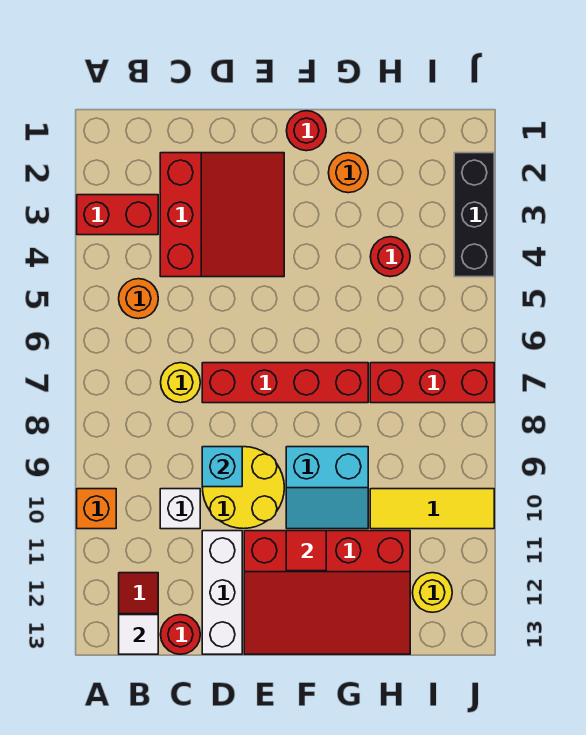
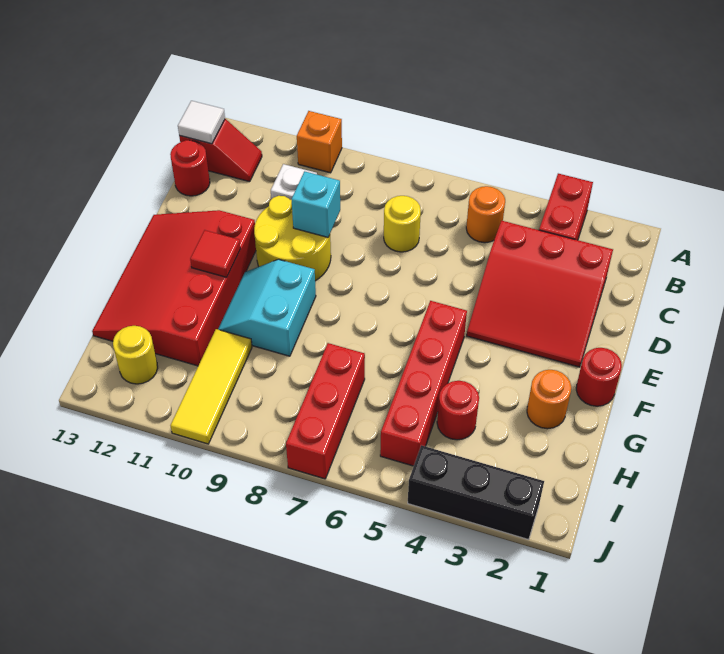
red brick D7:G7 level 1 -> red brick F5:I5 level 1
white brick D11:D13 level 1 -> none

